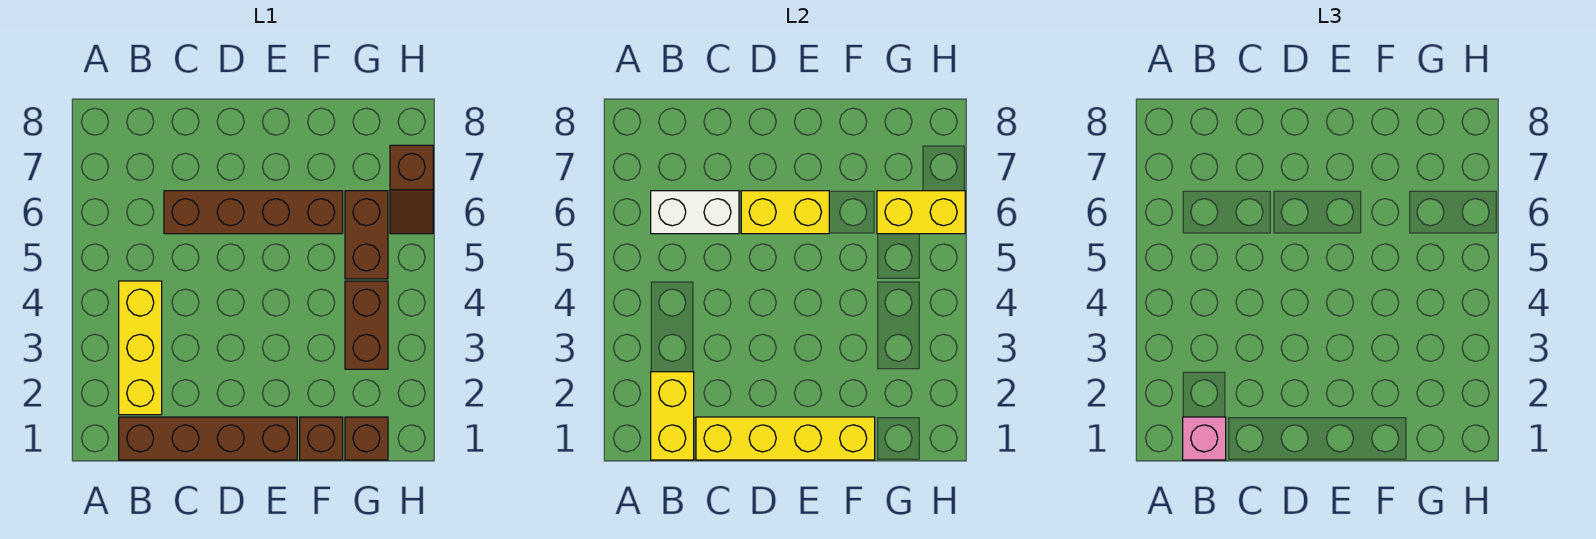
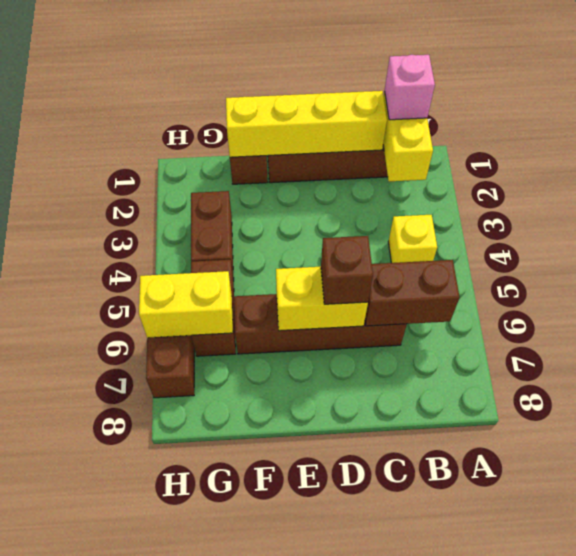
yellow brick B2:B4 level 1 -> yellow brick B4 level 1
white brick B6:C6 level 2 -> brown brick B6:C6 level 2
brown brick G1 level 1 -> brown brick D6 level 3

